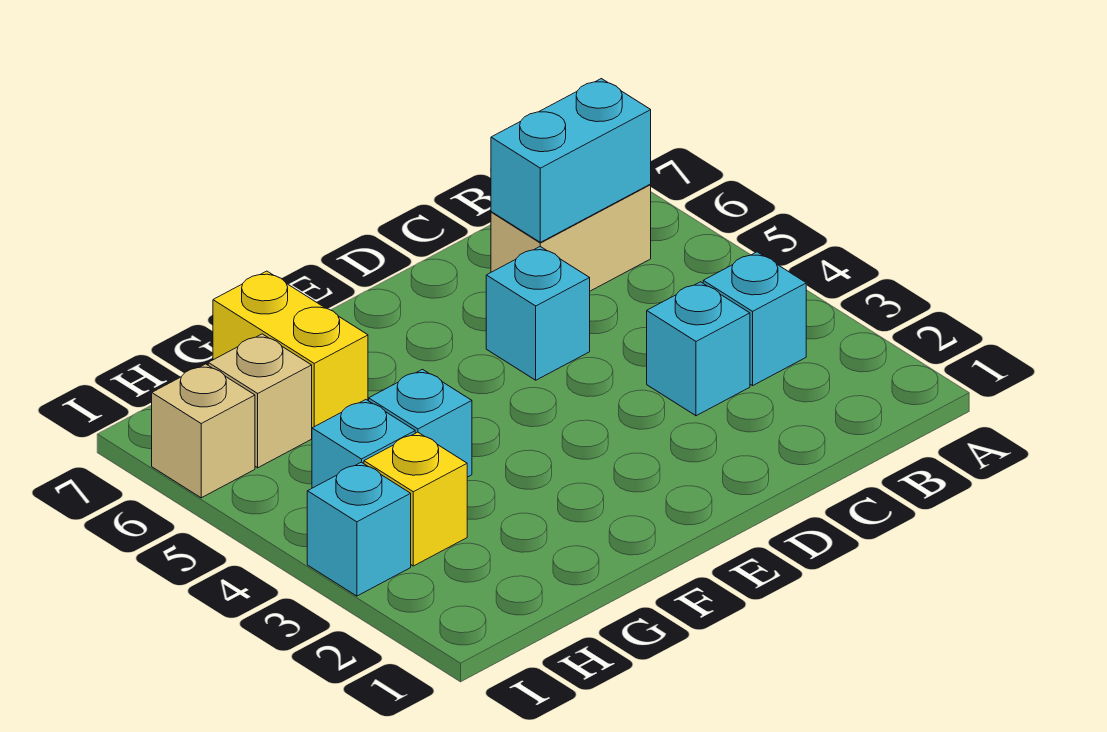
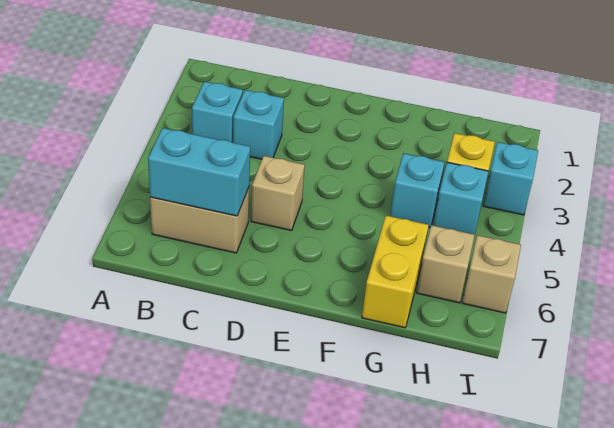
cyan brick D5 level 1 -> tan brick D5 level 1

